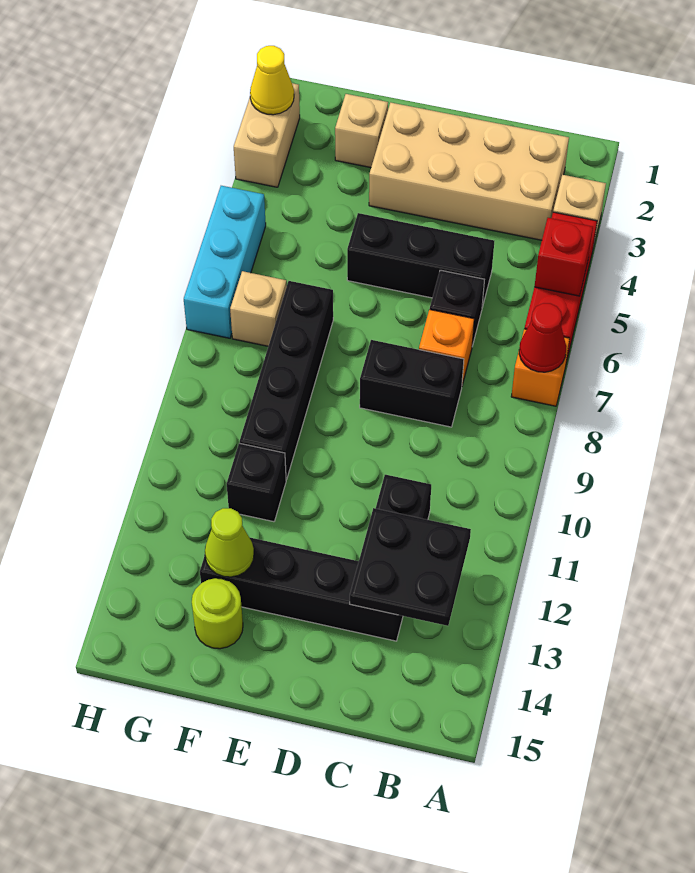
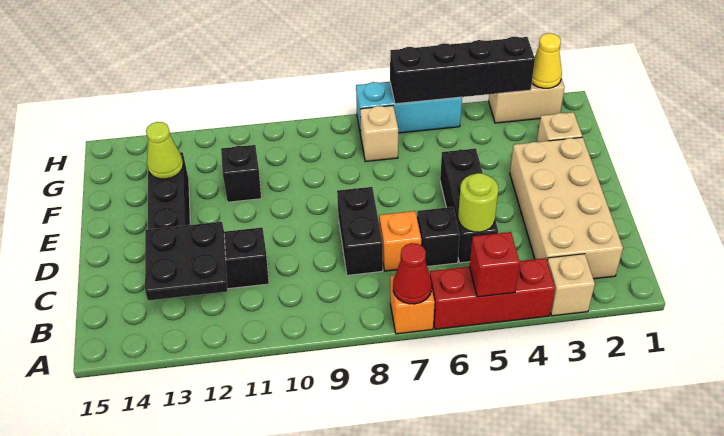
black brick F7:F10 level 1 -> black brick H3:H6 level 2
lime round brick F14 level 1 -> lime round brick C5 level 2

